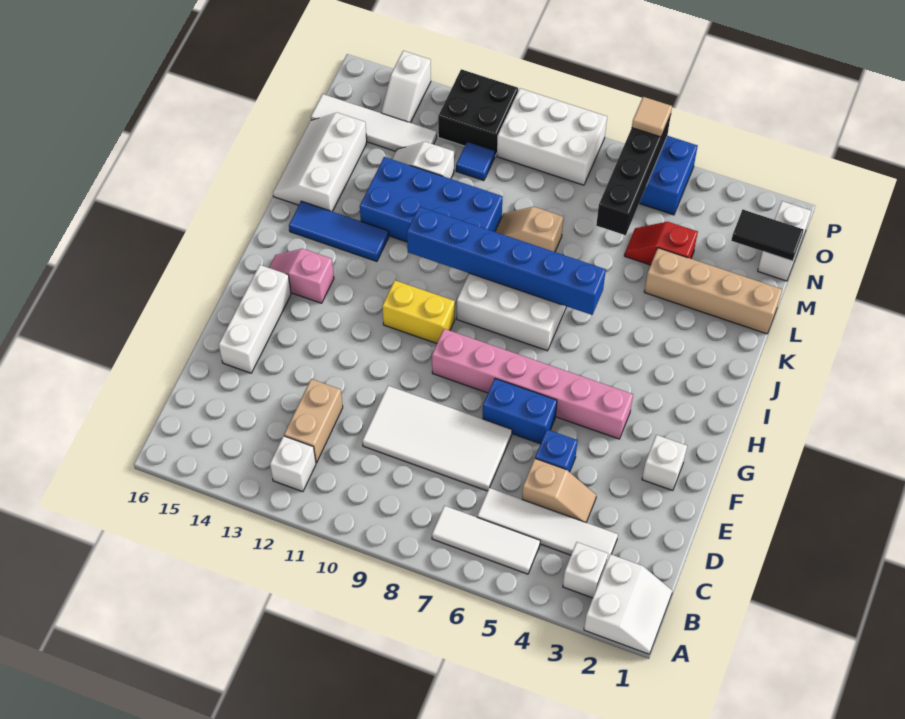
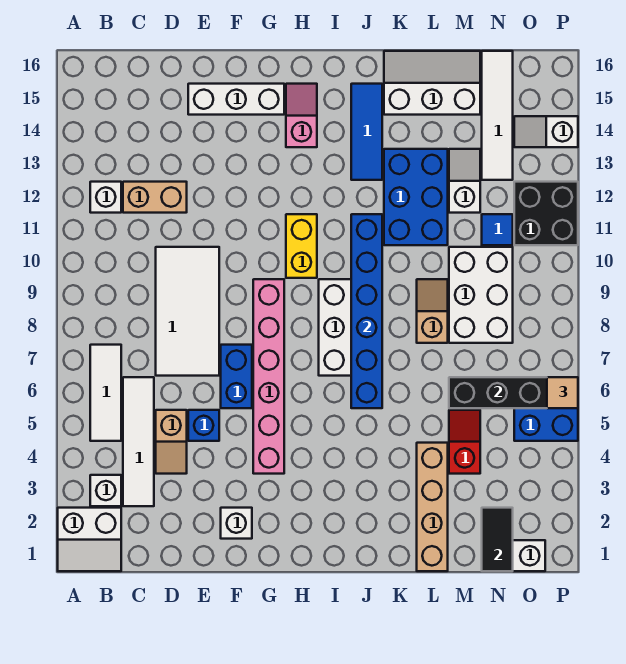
blue brick K10:L13 level 1 -> blue brick K11:L13 level 1
white brick O8:P10 level 1 -> white brick M8:N10 level 1

